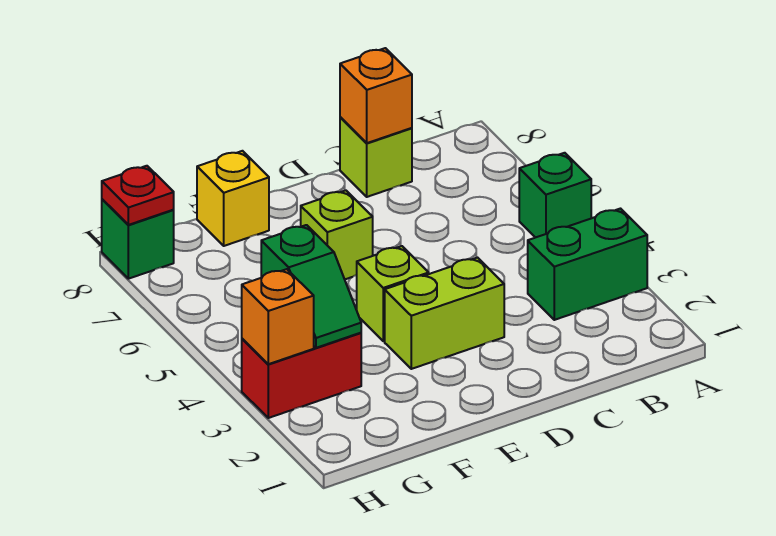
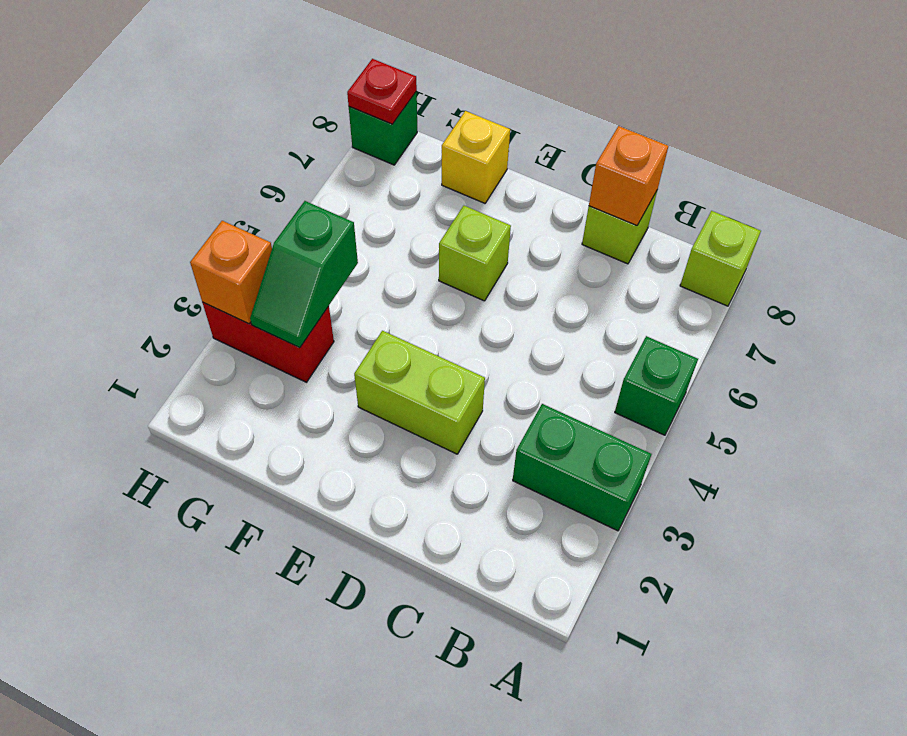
lime brick E4 level 1 -> lime brick A8 level 1

